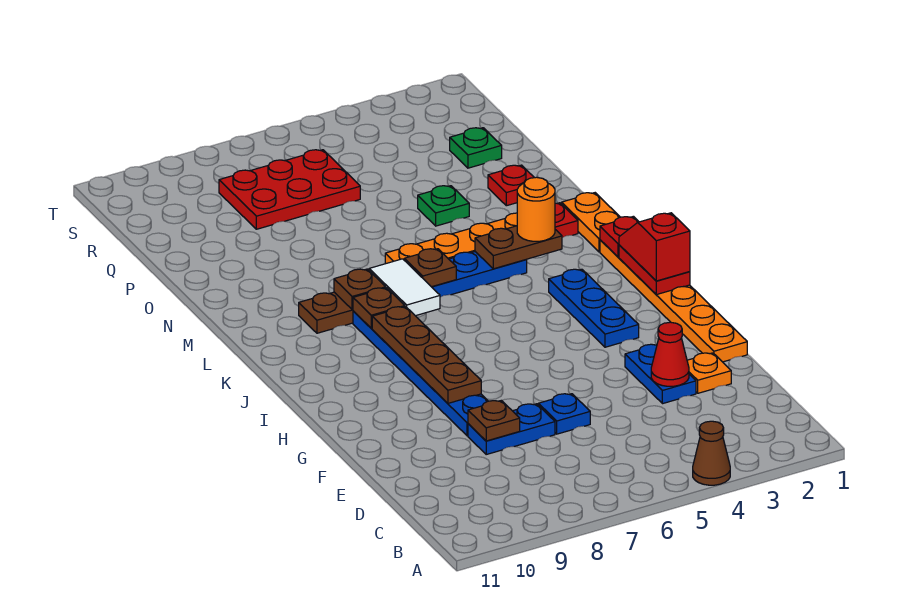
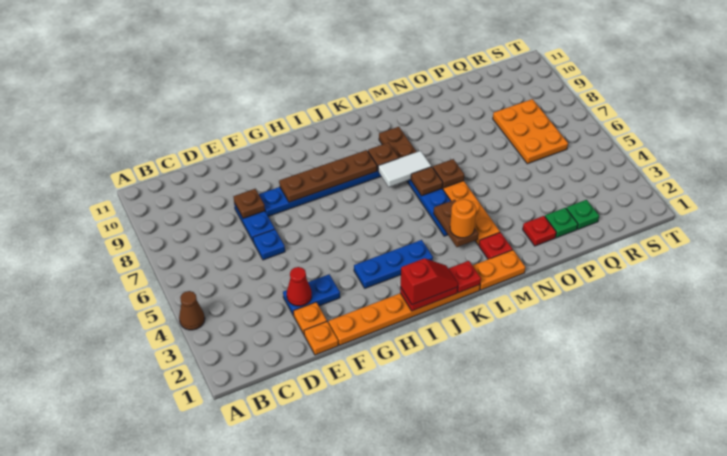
none -> orange plate E1 level 1
brown plate L8 level 2 -> brown plate M6 level 2
green plate O4 level 1 -> green plate P2 level 1
red plate Q6:R8 level 1 -> orange plate Q6:R8 level 1

